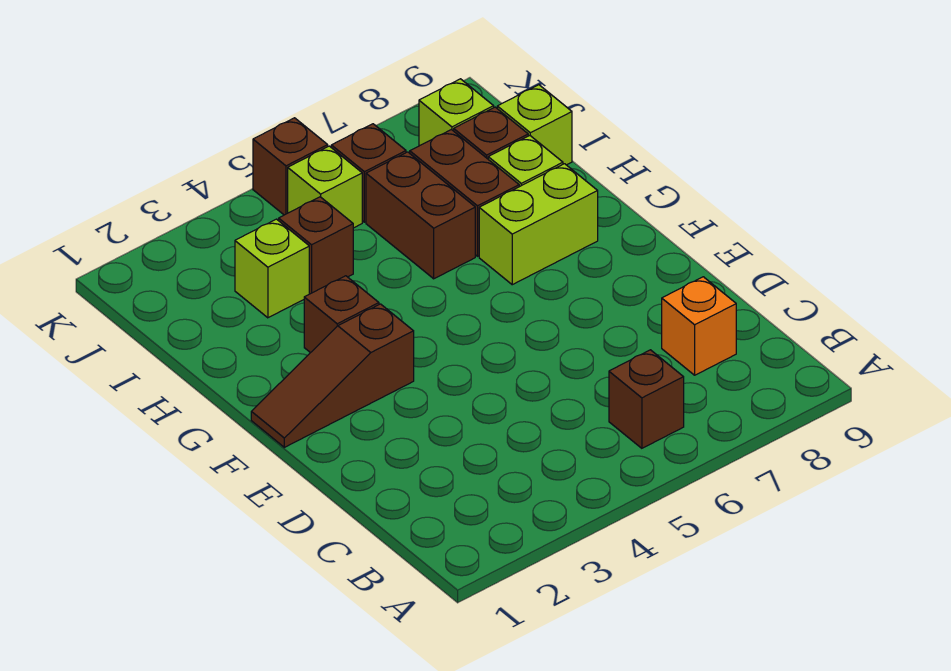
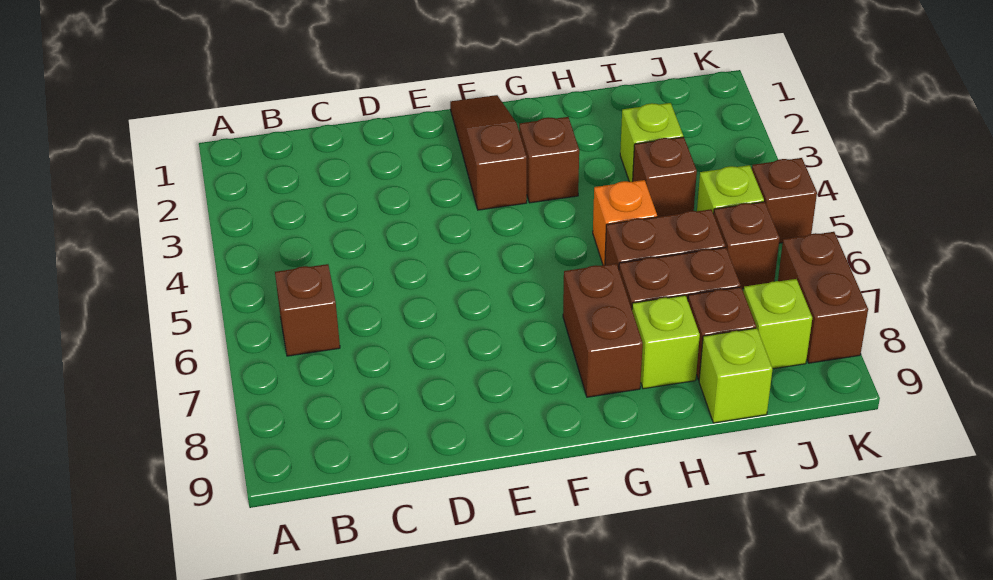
orange brick C8 level 1 -> orange brick H5 level 1
lime brick G7:G8 level 1 -> brown brick G7:G8 level 1
none -> brown brick K7:K8 level 1

